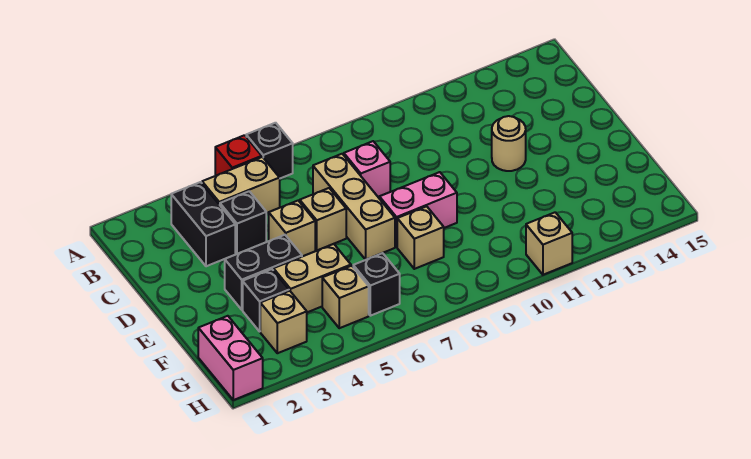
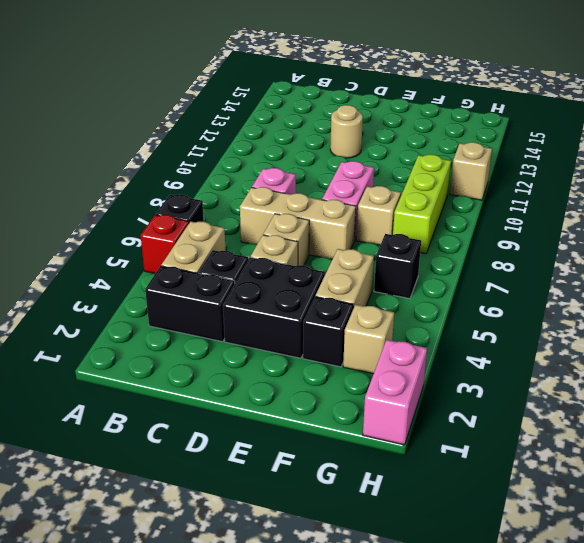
black brick E3:E4 level 1 -> black brick D3:E4 level 1
pink brick G1:H1 level 1 -> pink brick H1:H2 level 1
tan brick G5 level 1 -> none
none -> lime brick G8:G10 level 1

